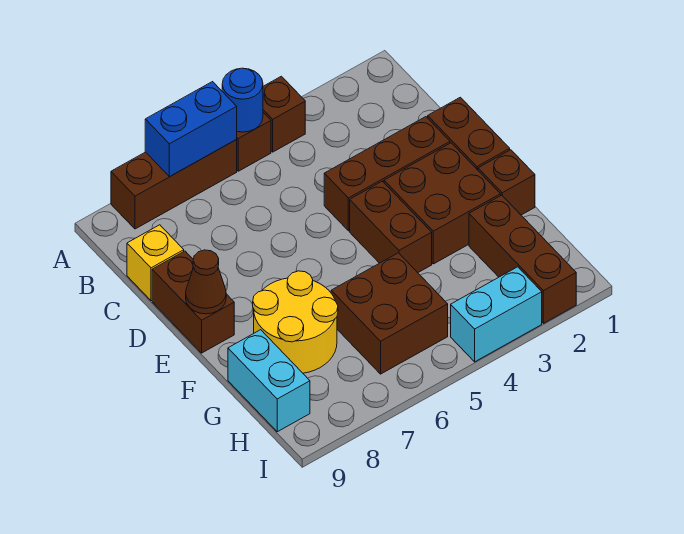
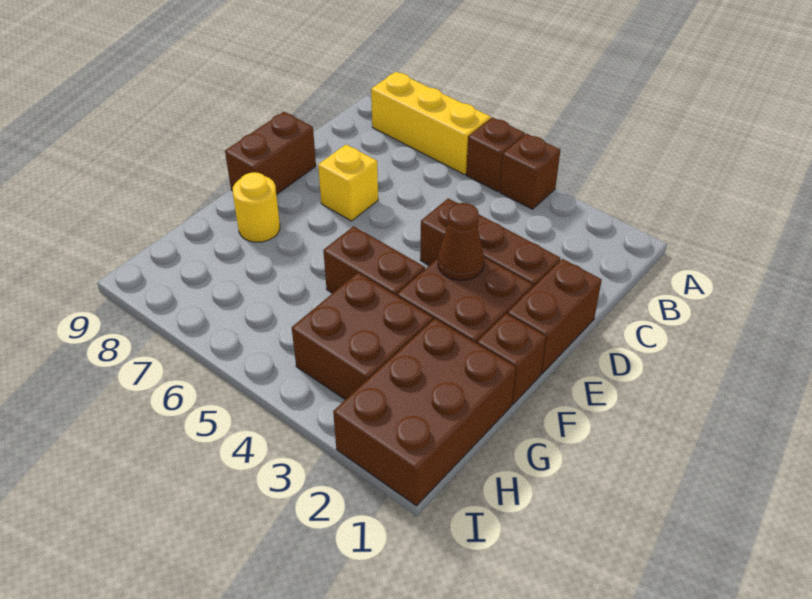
blue round brick A5 level 2 -> none
brown brick A6:A8 level 1 -> yellow brick A6:A8 level 1
blue brick A6:A7 level 2 -> none
yellow brick C9 level 1 -> yellow brick D7 level 1
brown brick E4:F4 level 1 -> brown brick F4:F5 level 1
brown cone E9 level 2 -> brown cone E3 level 2
yellow round brick F7:G8 level 1 -> yellow round brick F8 level 1
brown brick G2:I2 level 1 -> brown brick G1:I2 level 1
brown brick G5:H6 level 1 -> brown brick G3:H4 level 1
cyan brick G9:H9 level 1 -> none
cyan brick I3:I4 level 1 -> none

